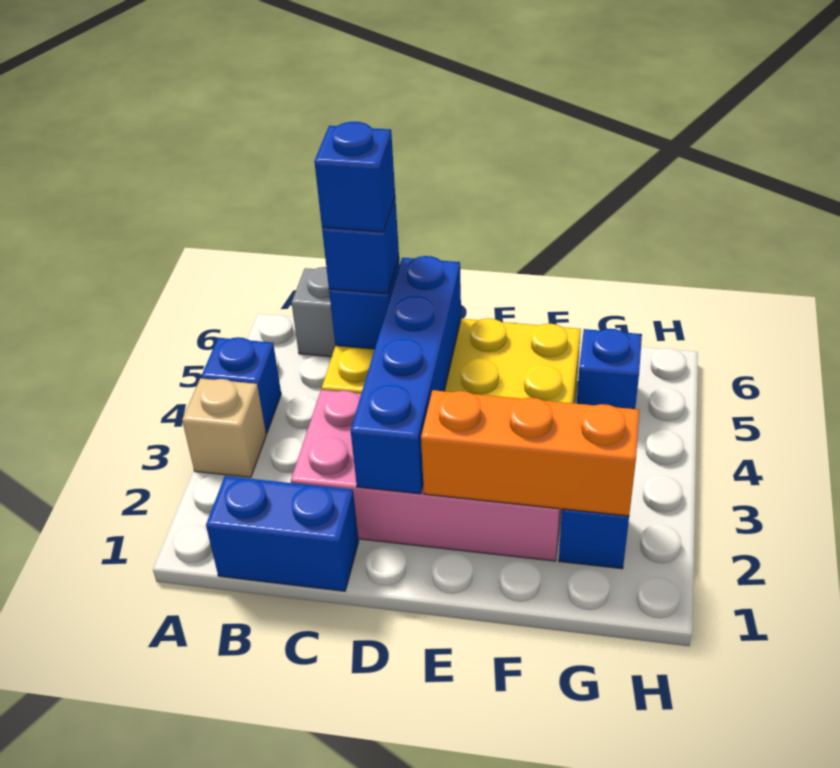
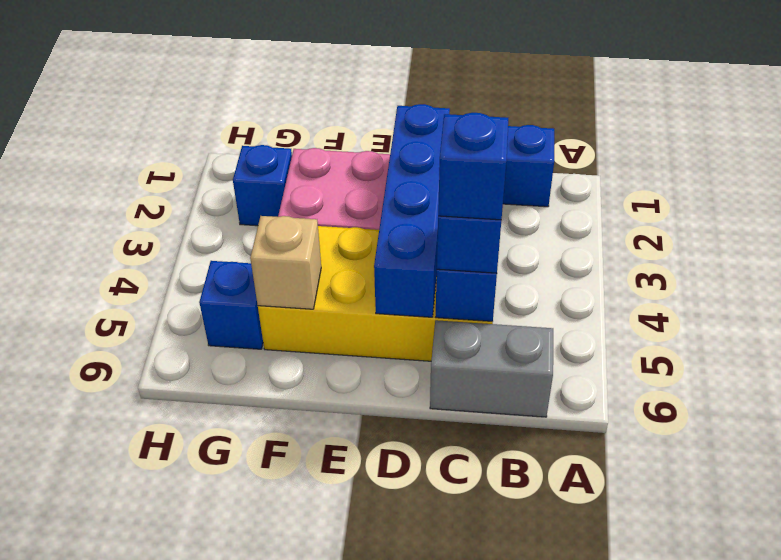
tan brick A3 level 1 -> tan brick F5 level 2
blue brick A4 level 1 -> none
orange brick E2:G2 level 2 -> none

